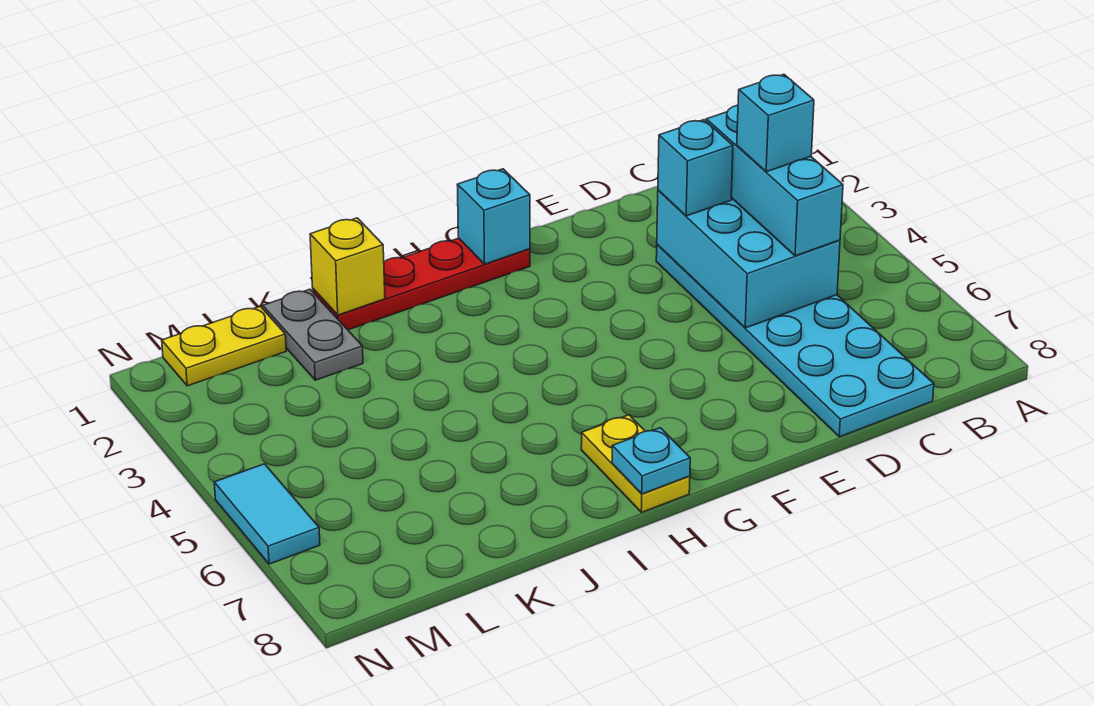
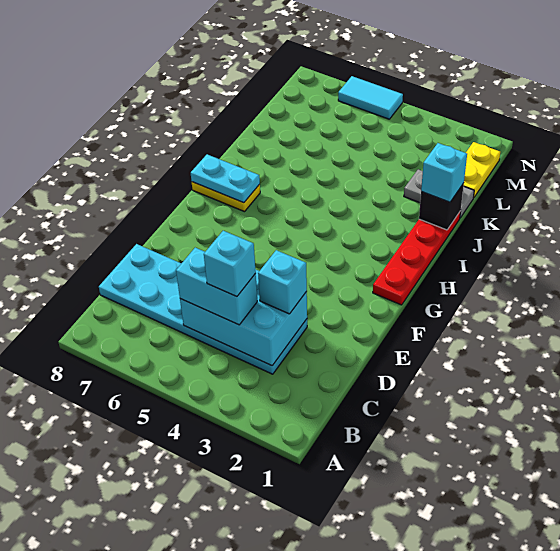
cyan brick C3:C5 level 3 -> cyan brick C4:C5 level 3
cyan brick G1 level 2 -> cyan brick J1 level 3
cyan plate H8 level 2 -> cyan plate H7:H8 level 2
yellow brick J1 level 2 -> black brick J1 level 2

